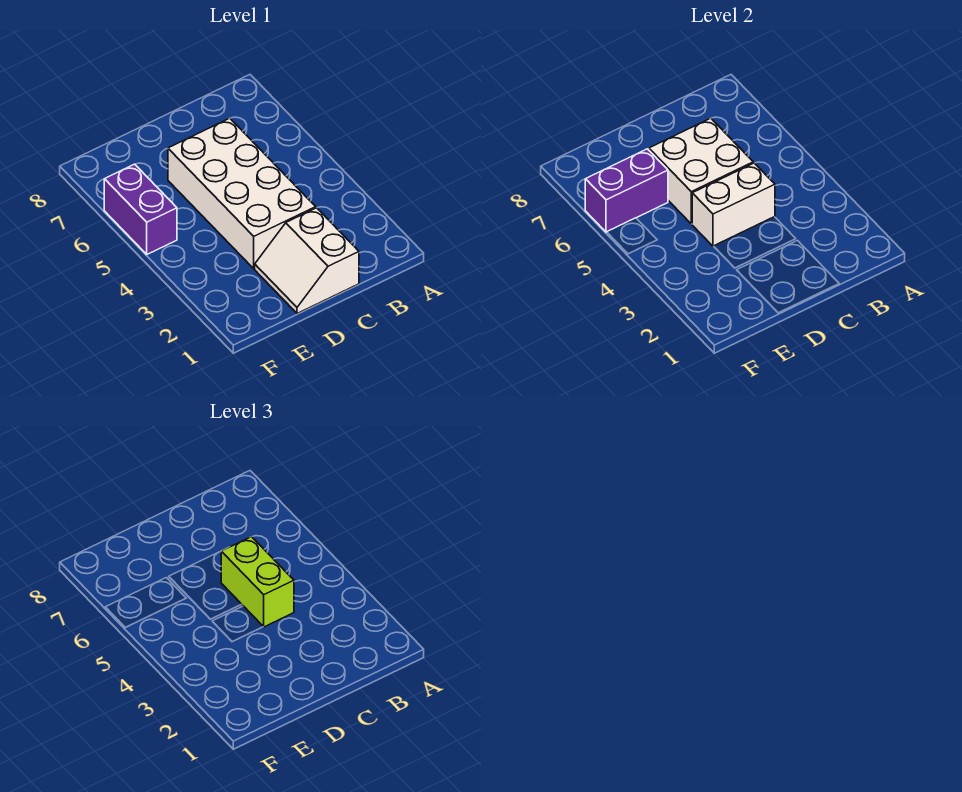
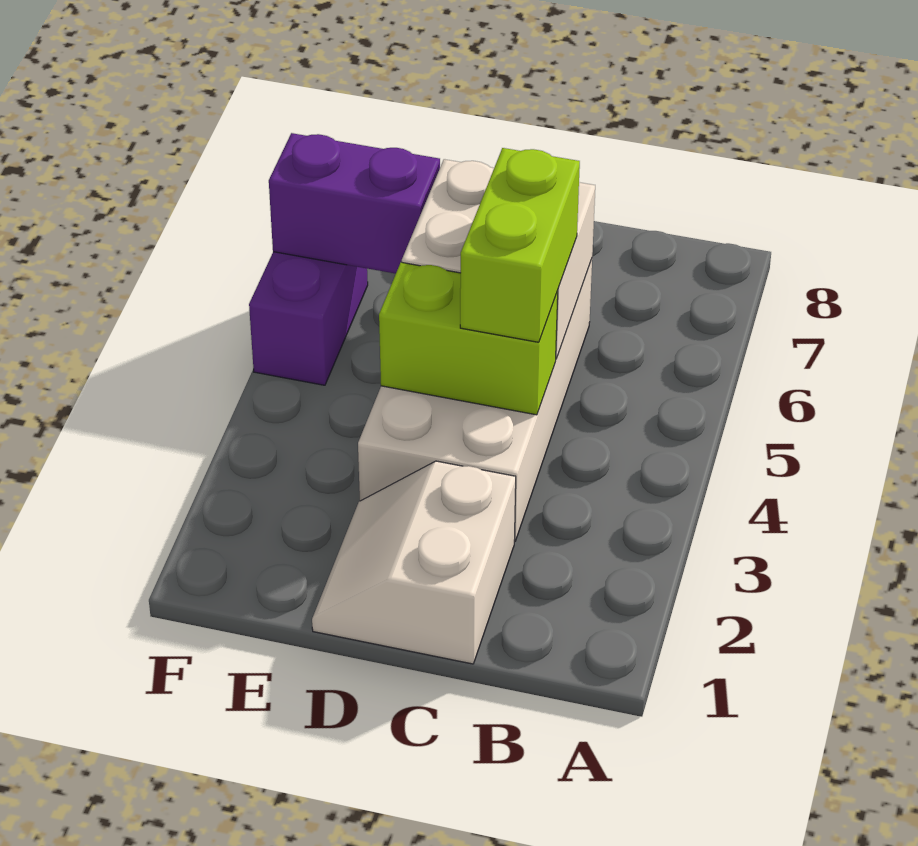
white brick C4:D4 level 2 -> lime brick C4:D4 level 2

